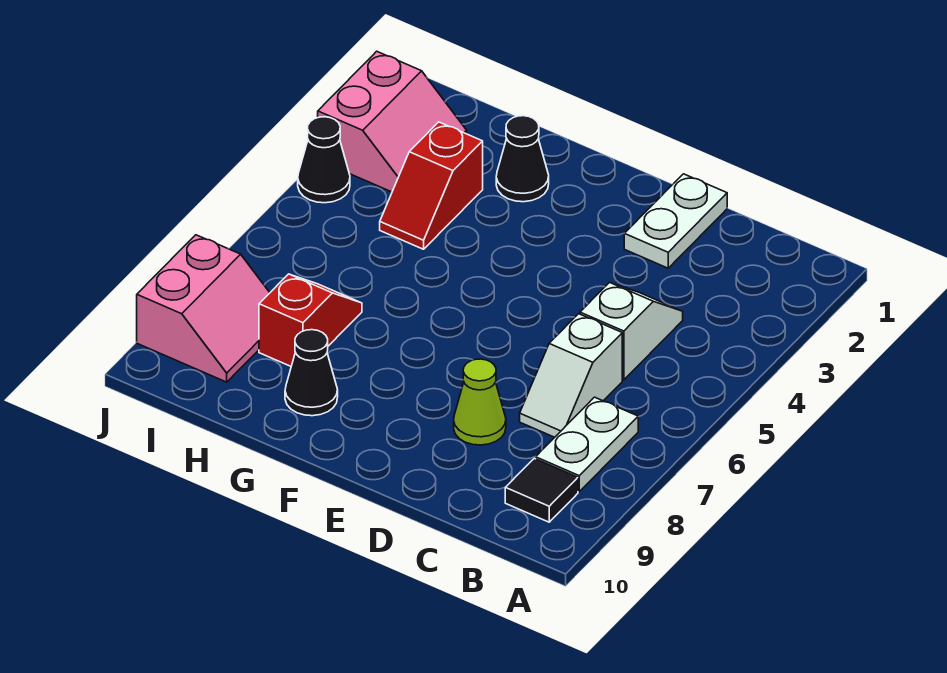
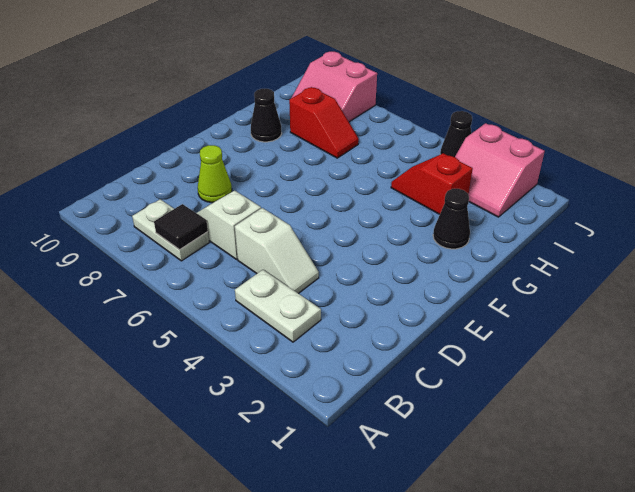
black tile B9 level 1 -> black tile B7 level 2
white plate D1:D2 level 1 -> white plate B3:B4 level 1

